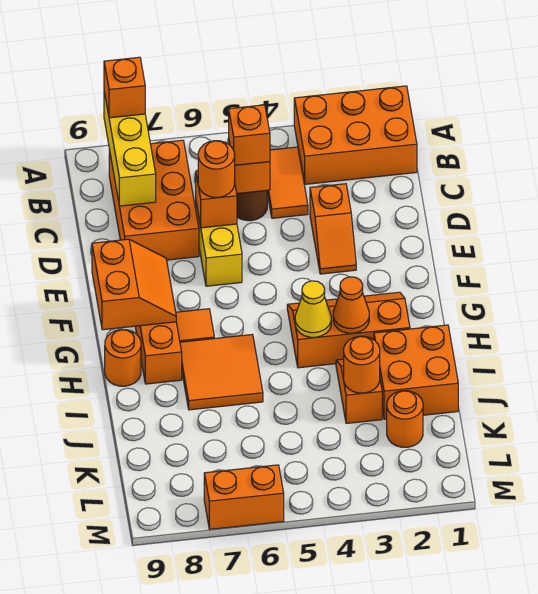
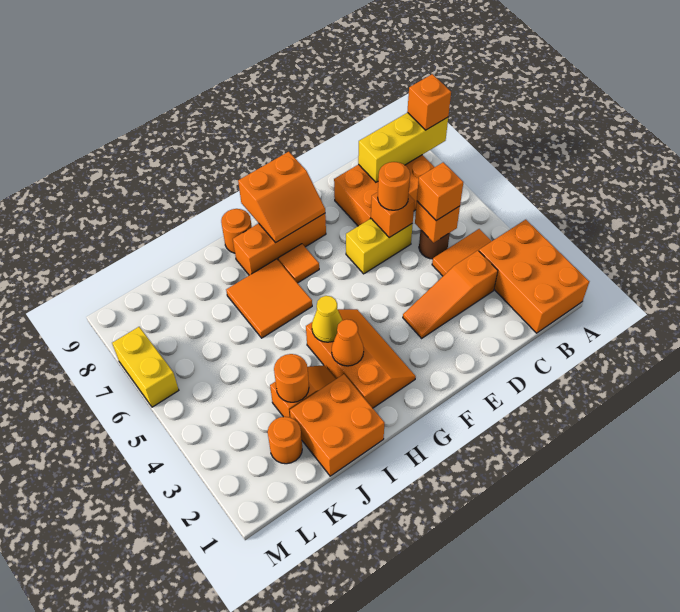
orange slope D3:E3 level 1 top D -> orange slope C3:E3 level 1 top C
orange brick M6:M7 level 1 -> yellow brick M6:M7 level 1

